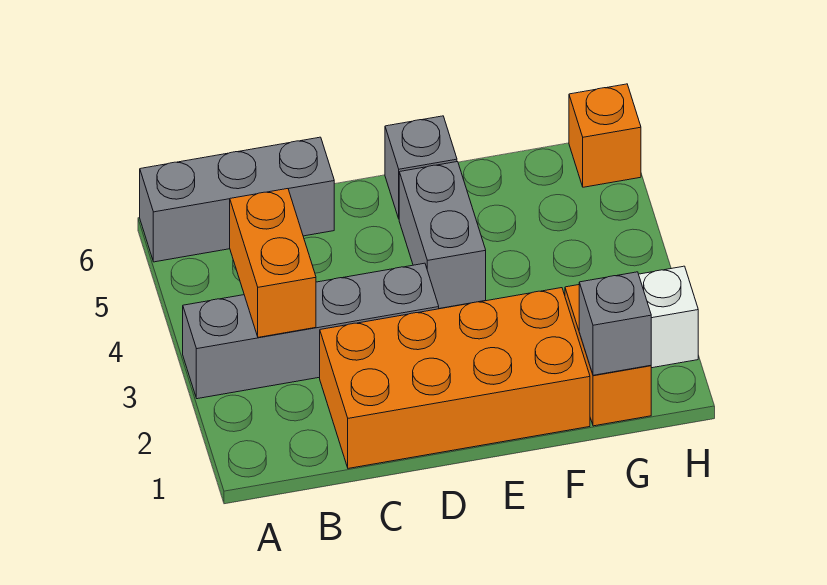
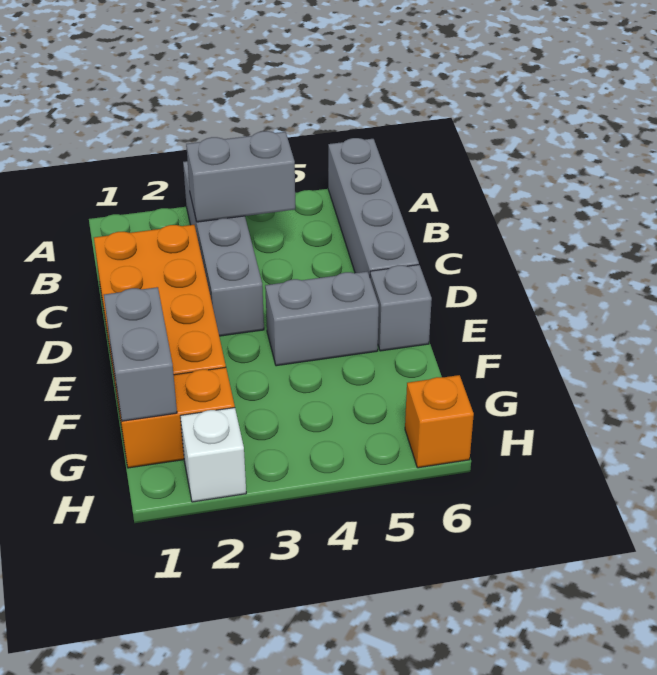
grey brick A6:C6 level 1 -> grey brick A6:D6 level 1
orange brick B3:B4 level 2 -> grey brick B3:B4 level 2
grey brick G1 level 2 -> grey brick F1:G1 level 2

